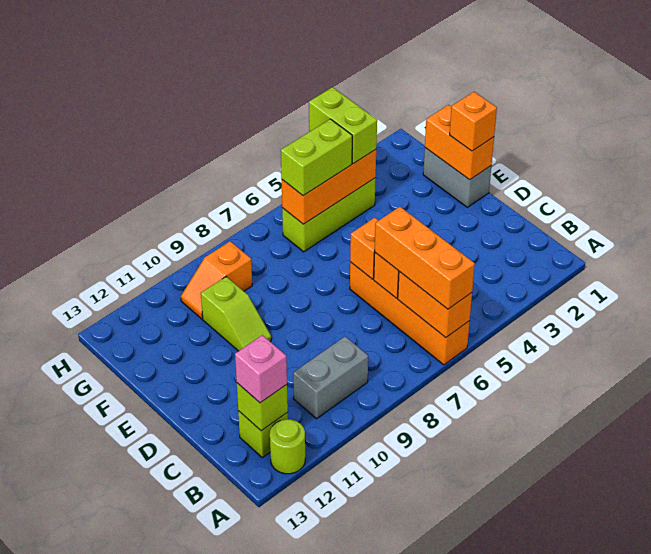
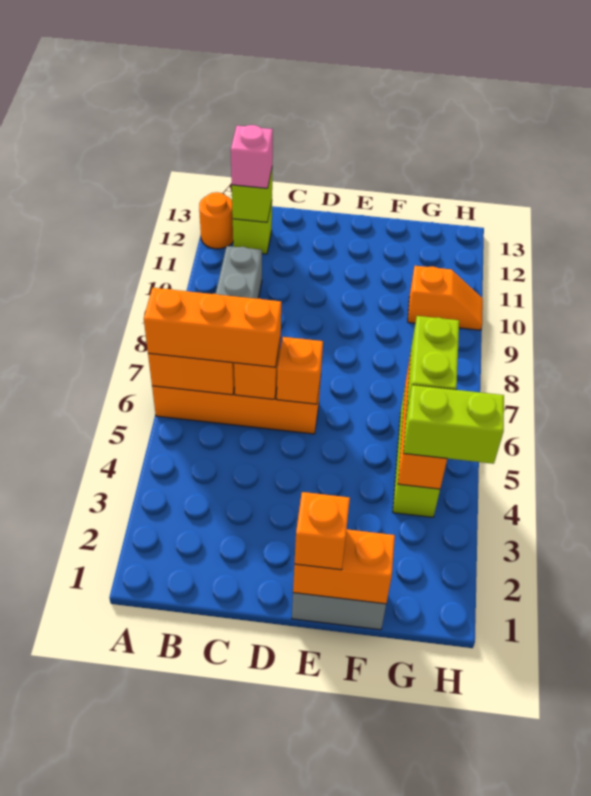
lime round brick A12 level 1 -> orange round brick A12 level 1
lime slope E10:F10 level 1 top F -> none
orange slope G9:G10 level 1 top 9 -> orange slope G10:H10 level 1 top G

